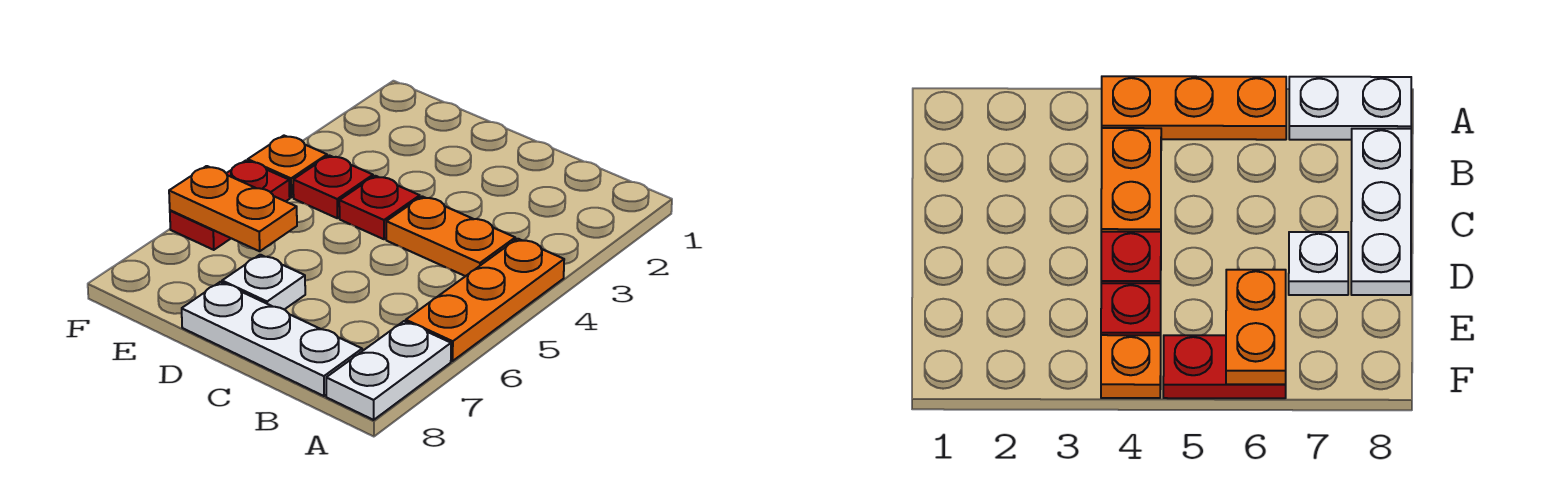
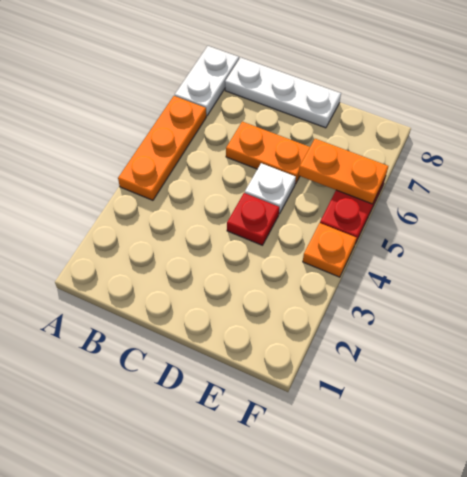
orange plate B4:C4 level 1 -> orange plate C6:D6 level 1
white plate D7 level 1 -> white plate D5 level 1
red plate E4 level 1 -> none

